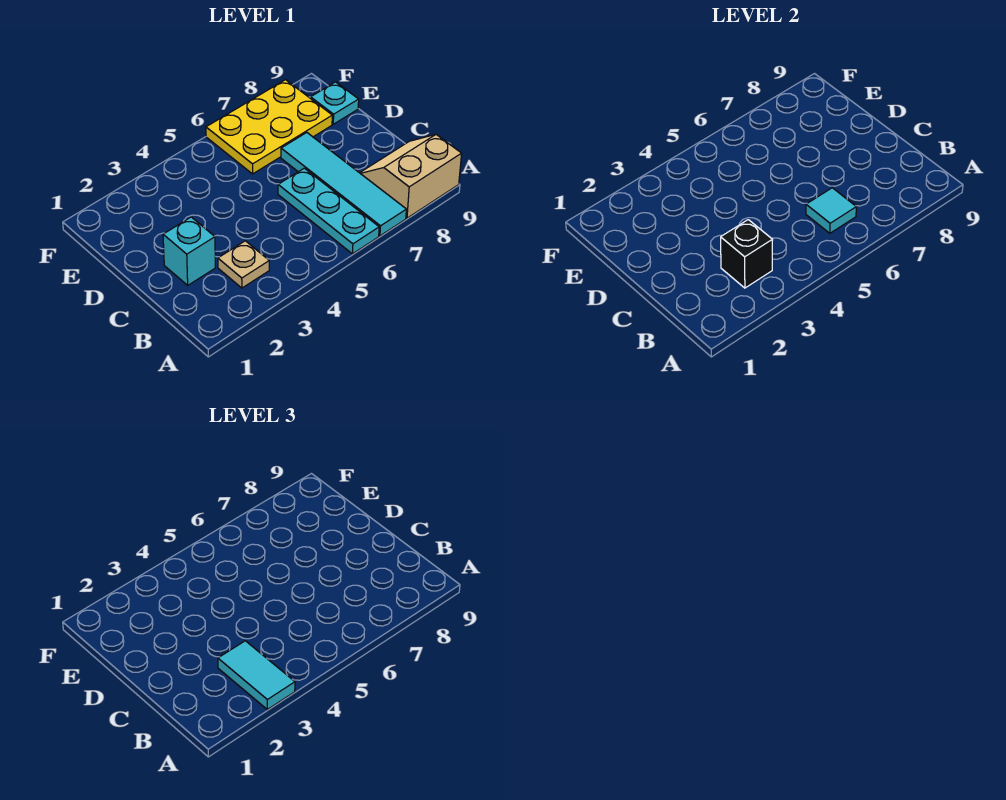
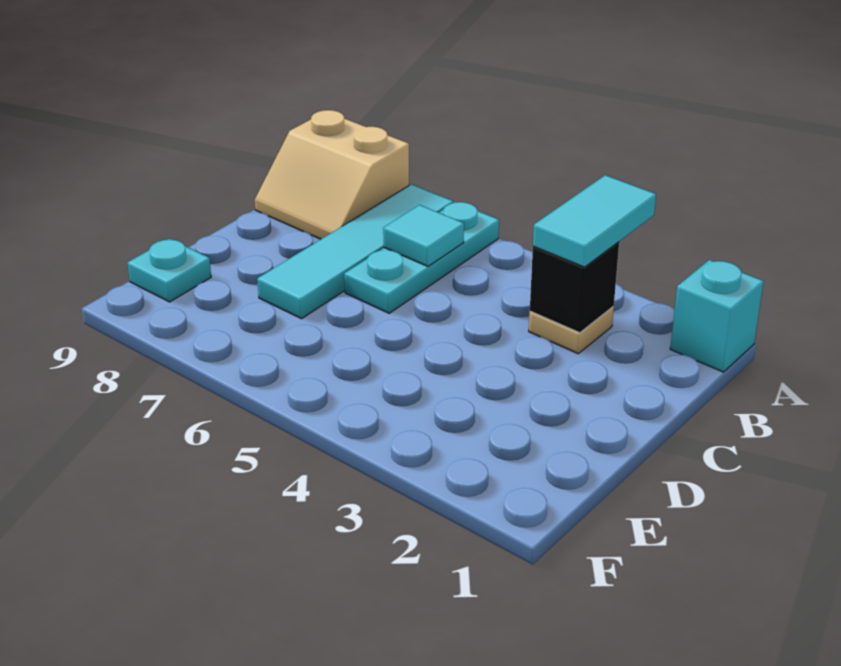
cyan brick C2 level 1 -> cyan brick A1 level 1
yellow plate E6:F8 level 1 -> none

